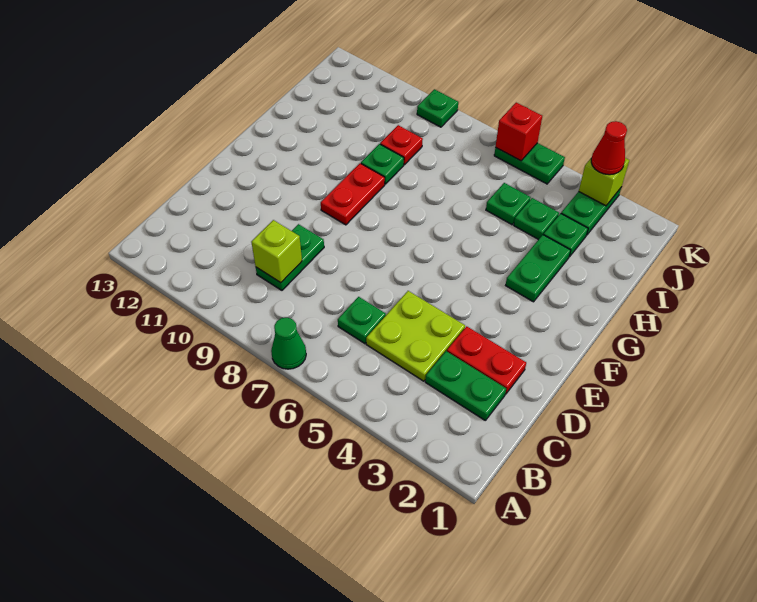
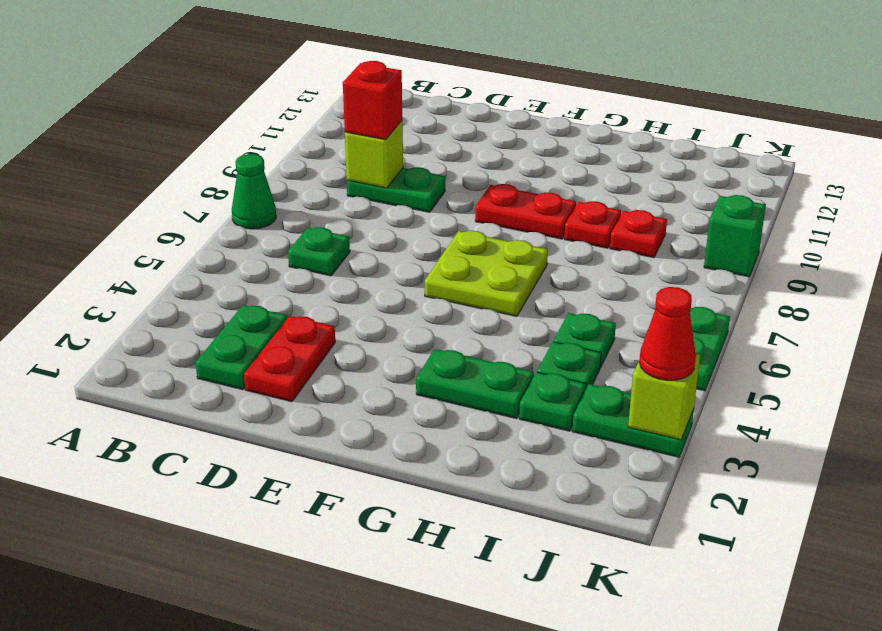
lime plate C4:D5 level 1 -> lime plate F6:G7 level 1
green plate H9 level 1 -> red plate H9 level 1
red brick K6 level 2 -> red brick C9 level 3
green plate K9 level 1 -> green brick K9 level 1

